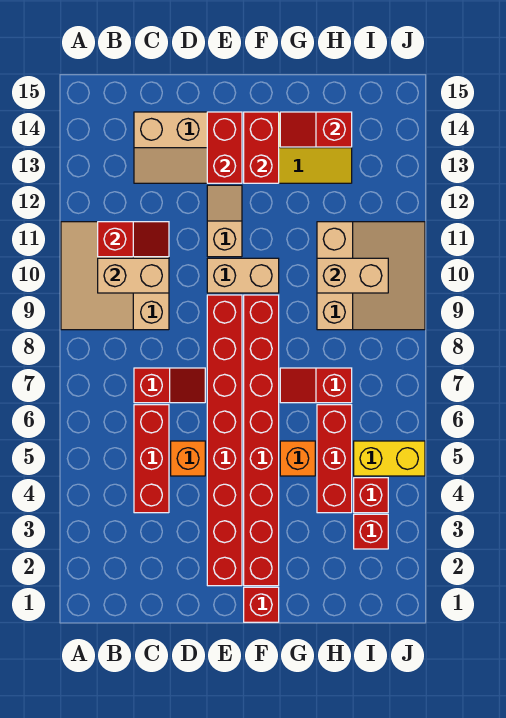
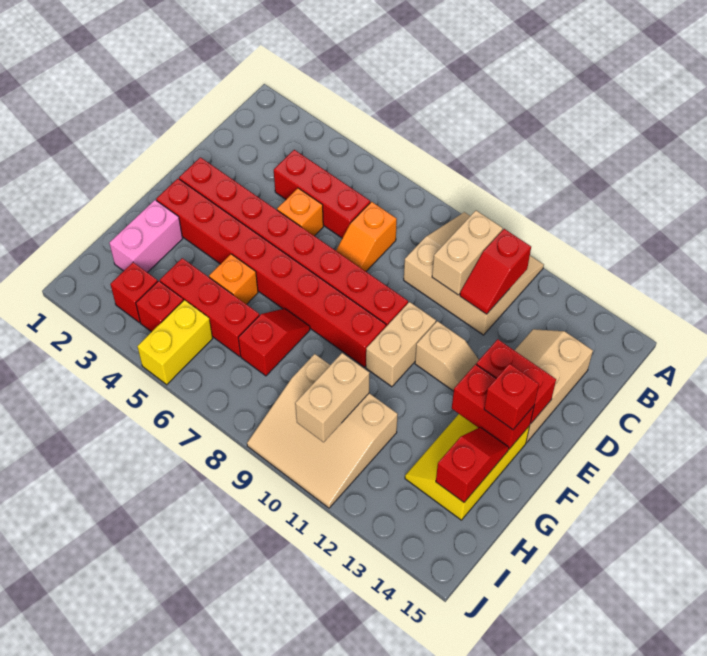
red slope C7:D7 level 1 top C -> orange slope C7:D7 level 1 top C
red brick F1 level 1 -> red brick F14 level 3
none -> pink brick G2:H2 level 1

